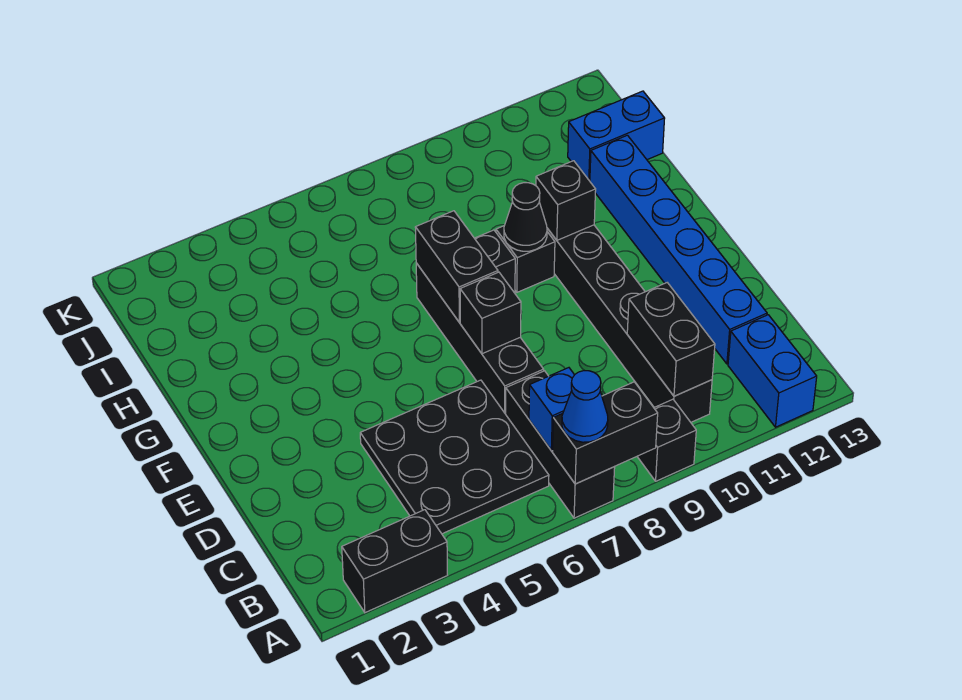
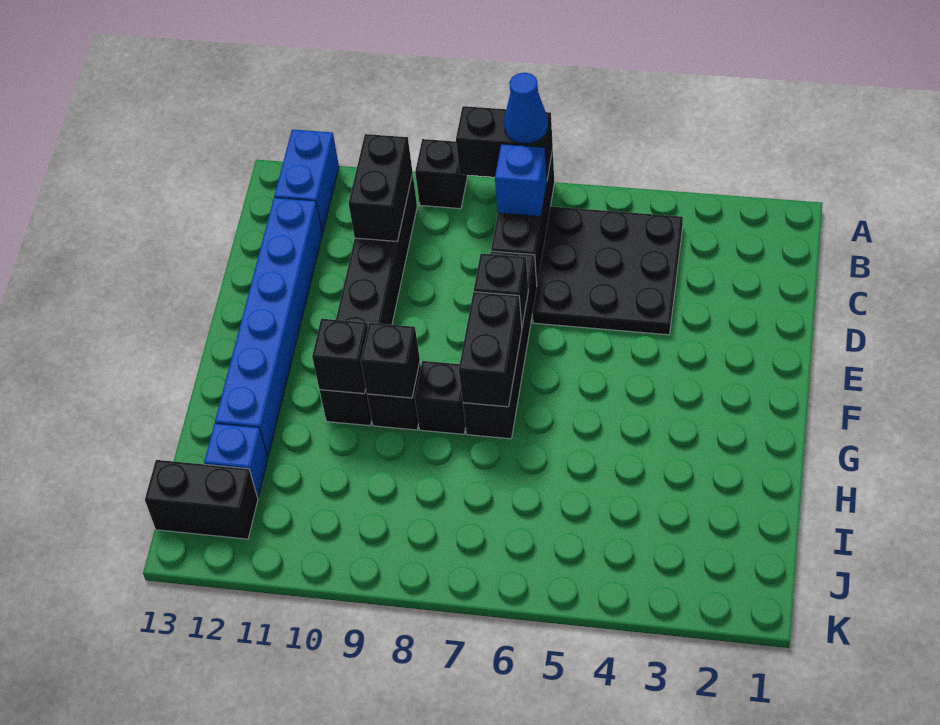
black brick A2:A3 level 1 -> black brick J12:J13 level 1
black cone G9 level 2 -> black brick G9 level 2
blue brick I12:I13 level 1 -> blue brick I12 level 1

